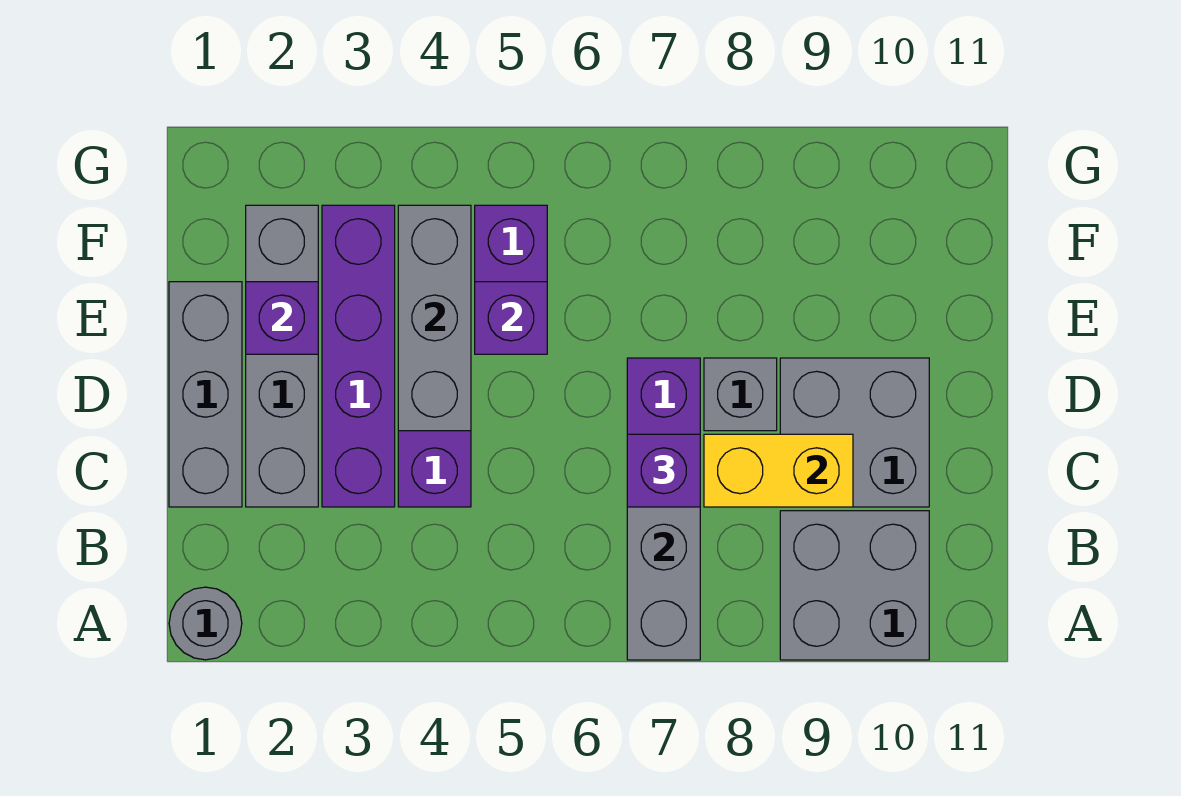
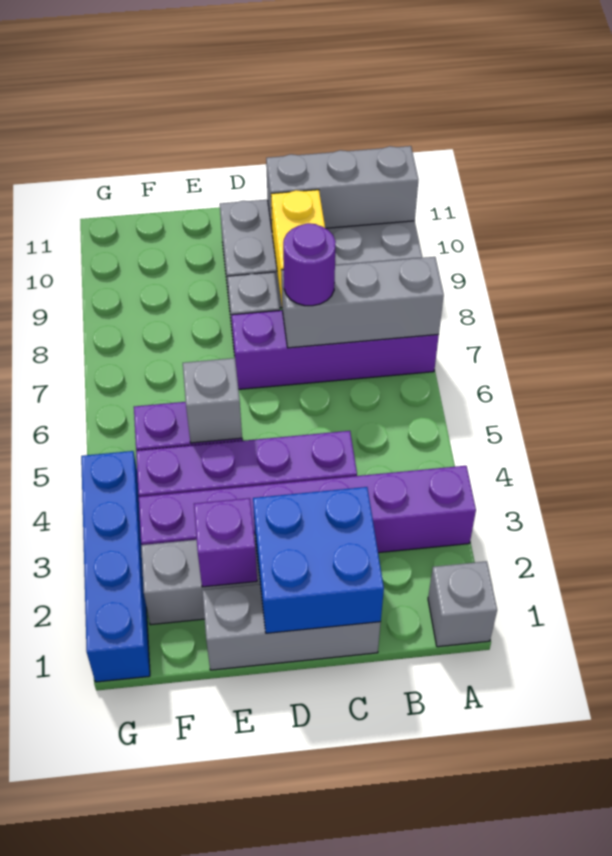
grey round brick A1 level 1 -> grey brick A1 level 1
none -> blue brick C1:D2 level 2
purple brick C3:F3 level 1 -> purple brick A3:F3 level 1
purple brick C7 level 3 -> purple round brick C7 level 3
grey brick D4:F4 level 2 -> grey brick A10:C10 level 2
purple brick E5 level 2 -> grey brick E5 level 2
none -> blue brick G1:G4 level 1

